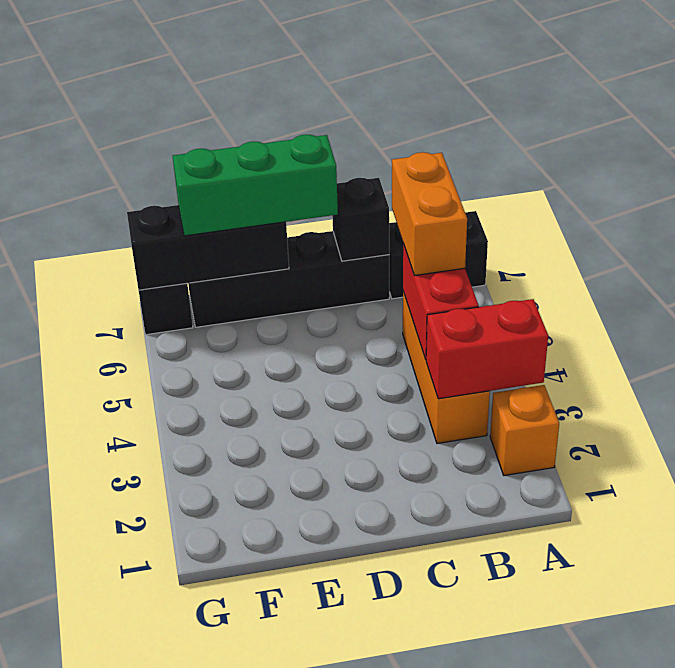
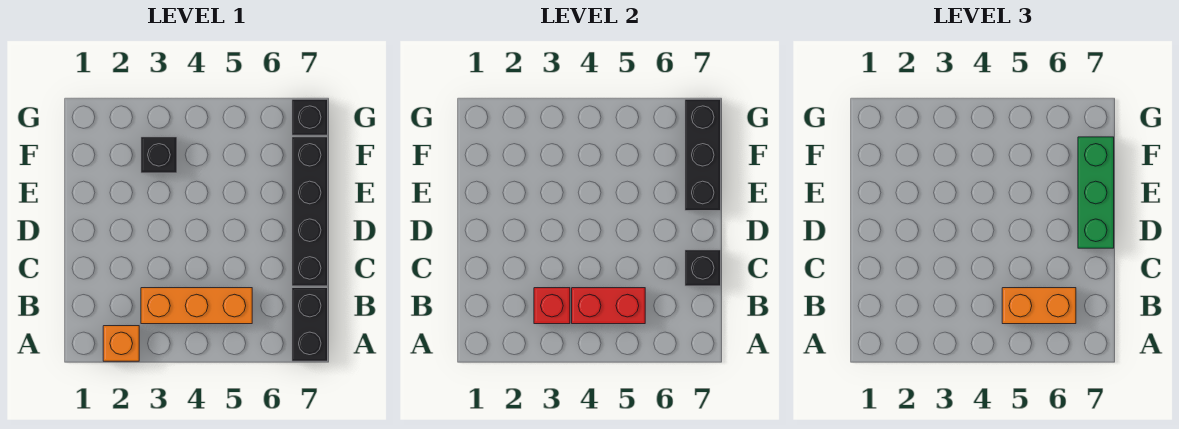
red brick A3:B3 level 2 -> red brick B3 level 2
none -> black brick F3 level 1

